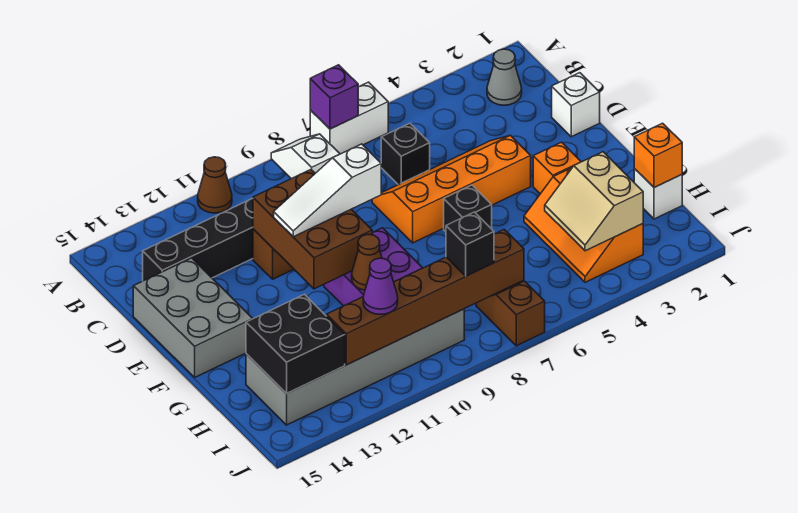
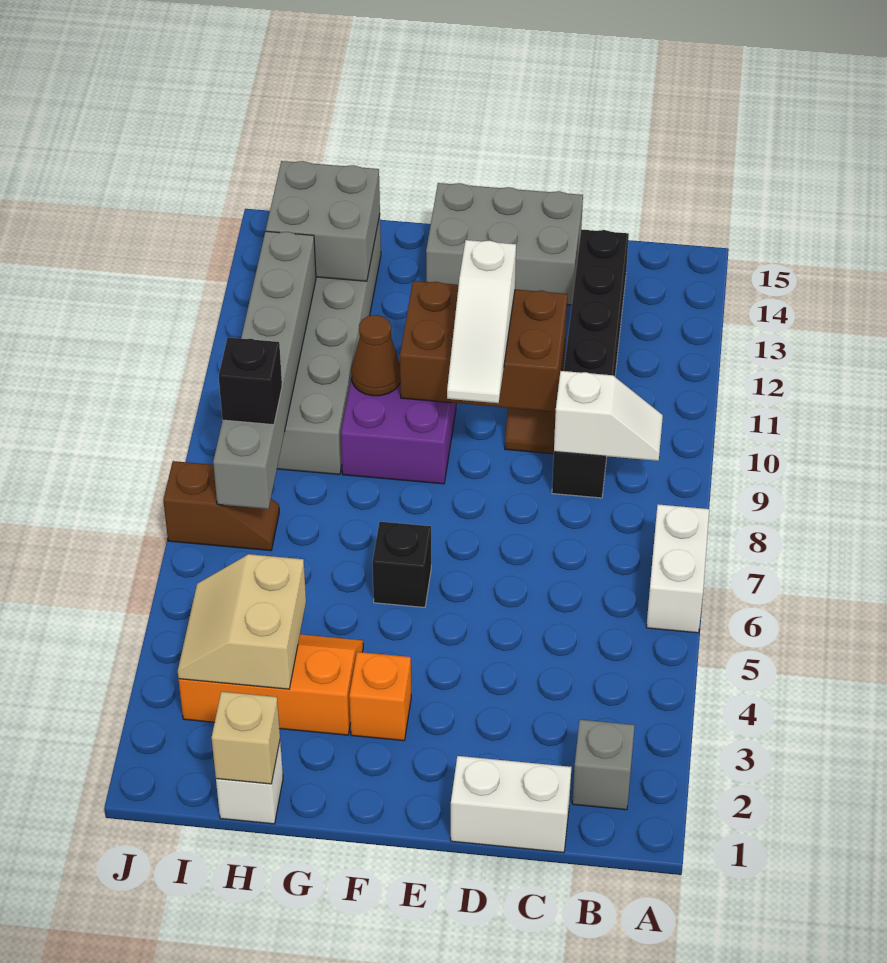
purple brick A7 level 2 -> none
brown cone A11 level 1 -> none
grey cone B2 level 1 -> grey brick B2 level 1
black brick C6 level 1 -> none
white brick D1 level 1 -> white brick C1:D1 level 1
orange slope D4:E7 level 1 top E -> none
white slope E9:E11 level 3 top 9 -> white slope E9:E11 level 3 top 11
orange brick H1 level 2 -> tan brick H1 level 2
tan slope H3:I4 level 2 top 3 -> tan slope H3:I4 level 2 top H
black brick H13:I14 level 2 -> grey brick H13:I14 level 2
brown brick I7:I12 level 2 -> grey brick I7:I12 level 2
purple cone I11 level 3 -> none

